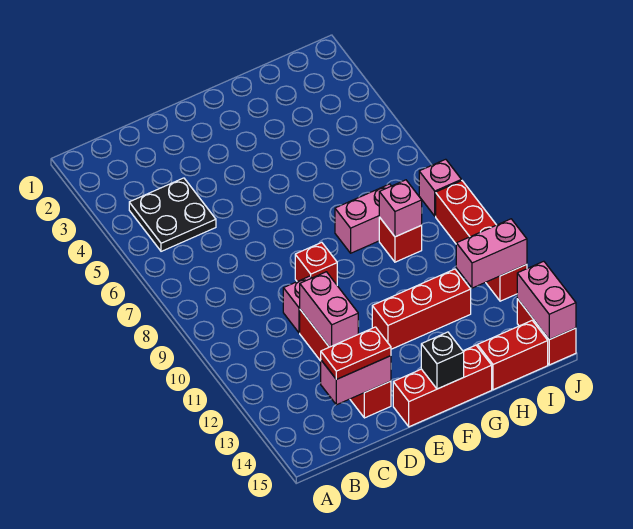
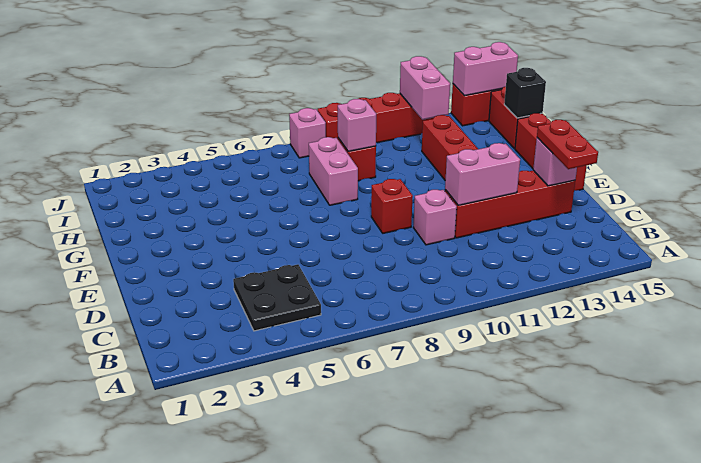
pink brick C14:D14 level 2 -> pink brick D14 level 2
black brick F15 level 2 -> black brick H15 level 2

